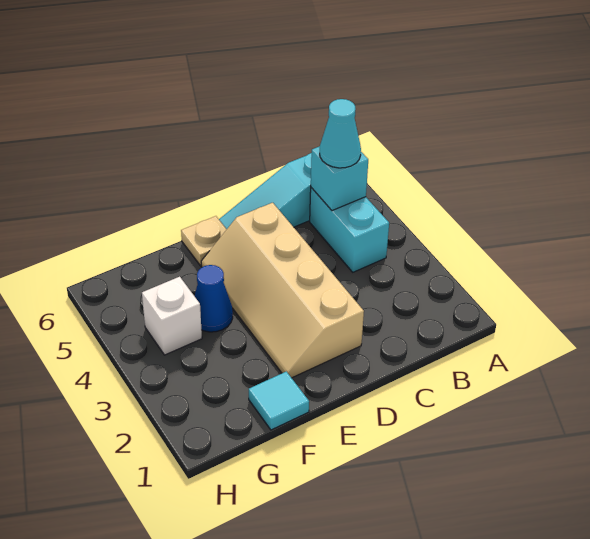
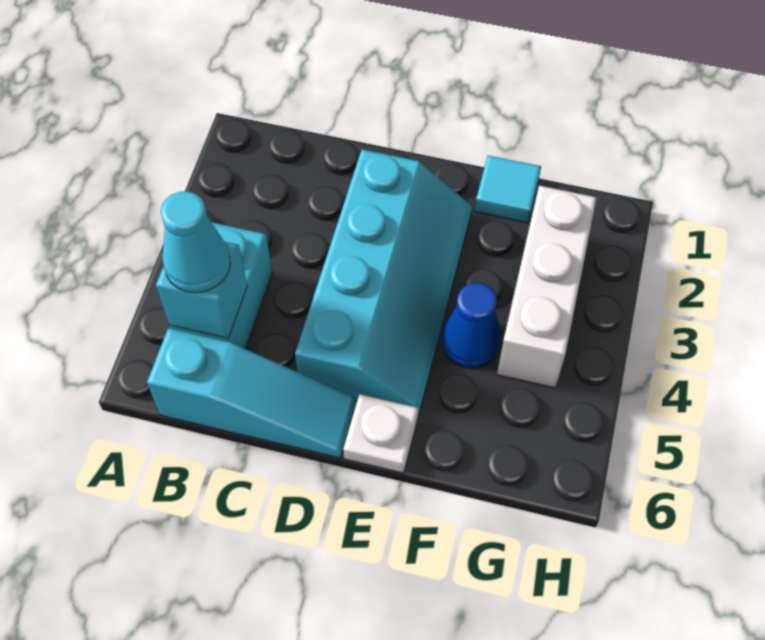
tan slope D2:E5 level 1 top D -> cyan slope D2:E5 level 1 top D
tan plate E6 level 1 -> white plate E6 level 1
white brick G4 level 1 -> white brick G2:G4 level 1

